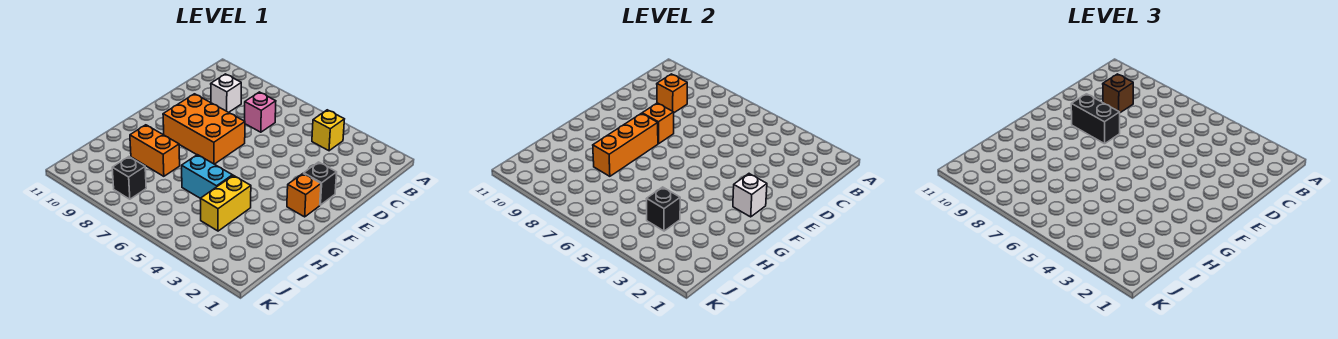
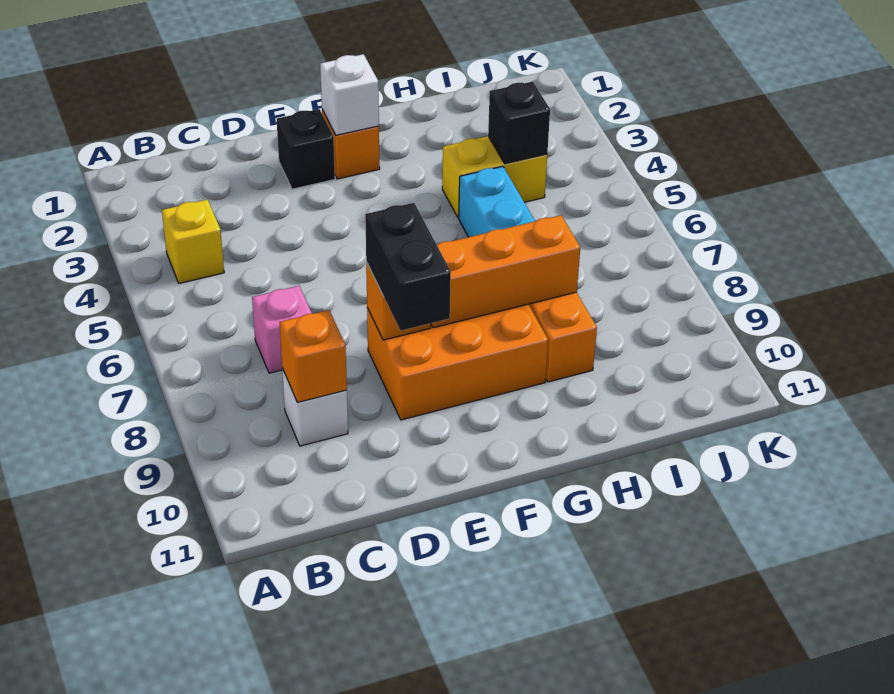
brown brick C9 level 3 -> none
orange brick E7:F9 level 1 -> orange brick E8:G9 level 1
black brick J8 level 1 -> none

